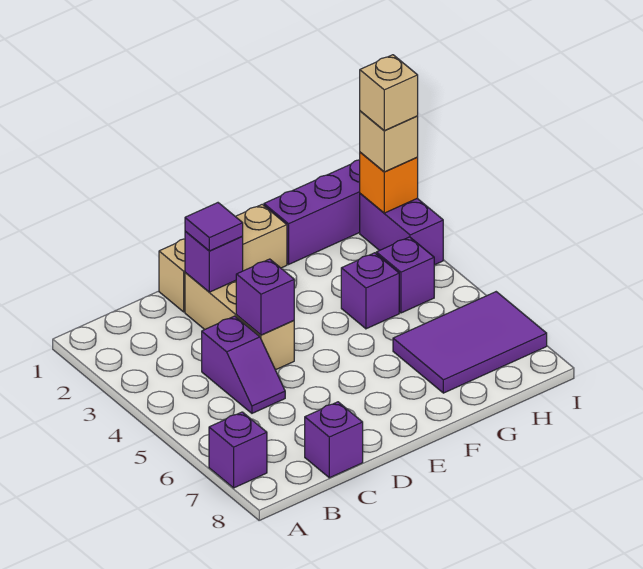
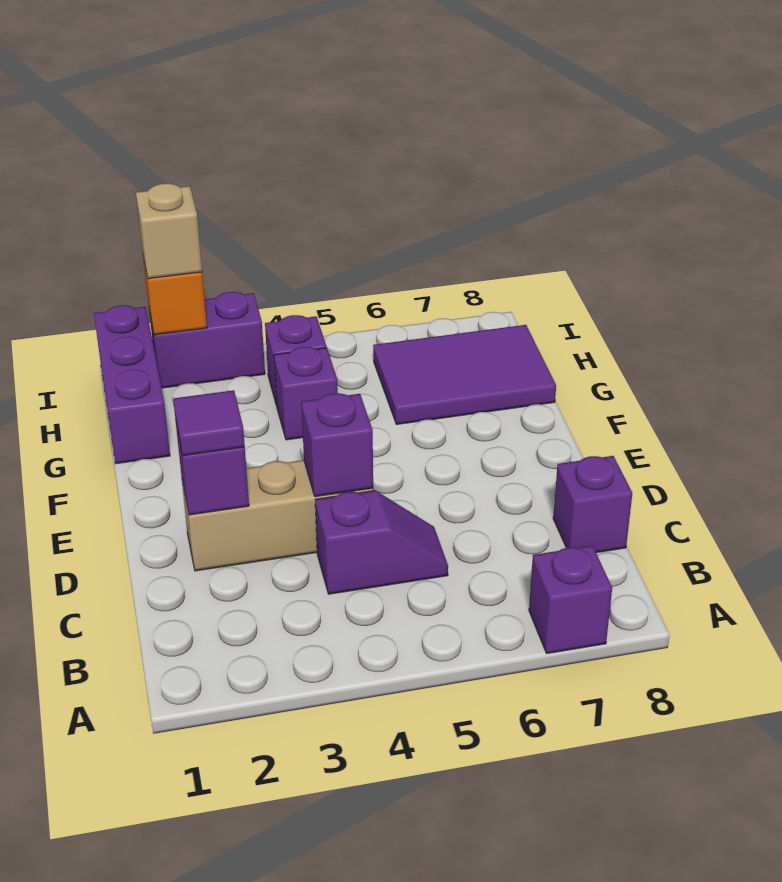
tan brick D1:F1 level 1 -> none
purple tile G6:I7 level 1 -> purple tile G6:H8 level 1
tan brick I2 level 4 -> none

